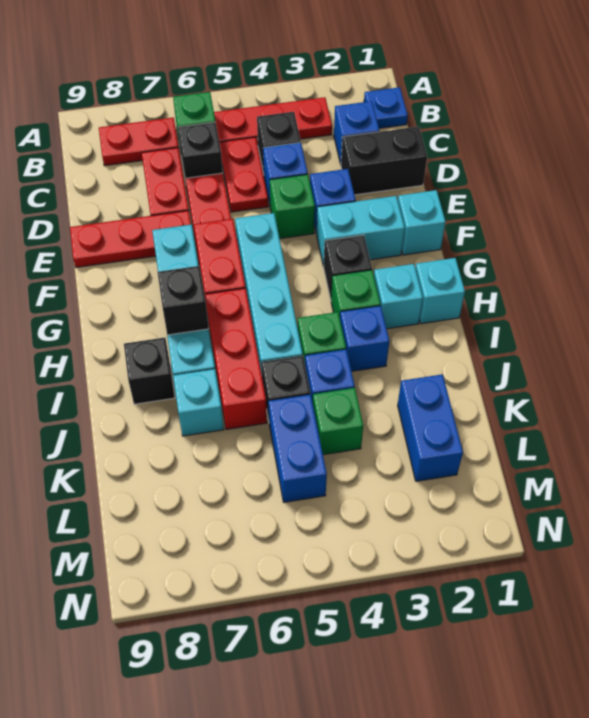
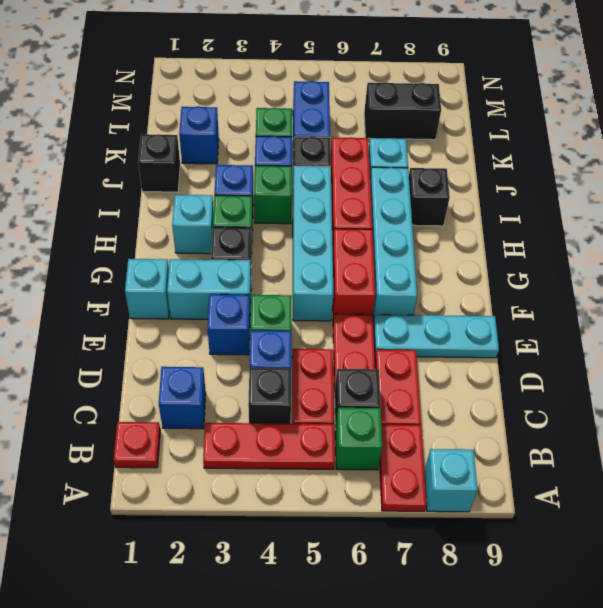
blue plate B1 level 1 -> red plate B1 level 1
red plate B7:B8 level 1 -> red plate A7:B7 level 1
black brick D1:D2 level 1 -> black brick L7:L8 level 1
red plate E7:E9 level 1 -> cyan plate E7:E9 level 1
cyan brick H1 level 1 -> cyan brick A8 level 1
black brick H7 level 2 -> black brick J1 level 1
blue brick K2:L2 level 1 -> blue brick K2 level 1

